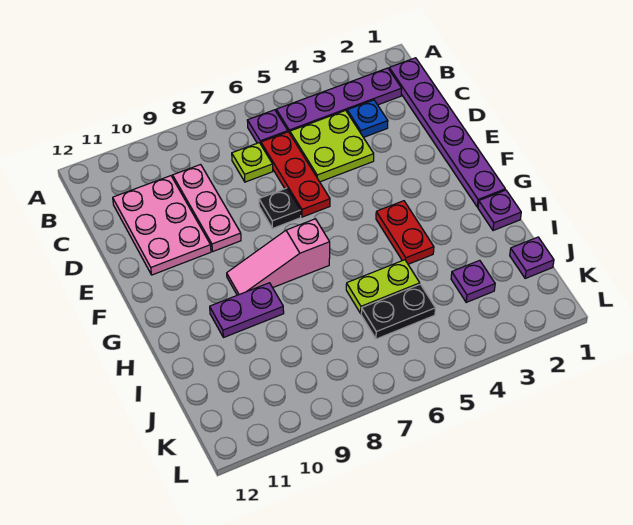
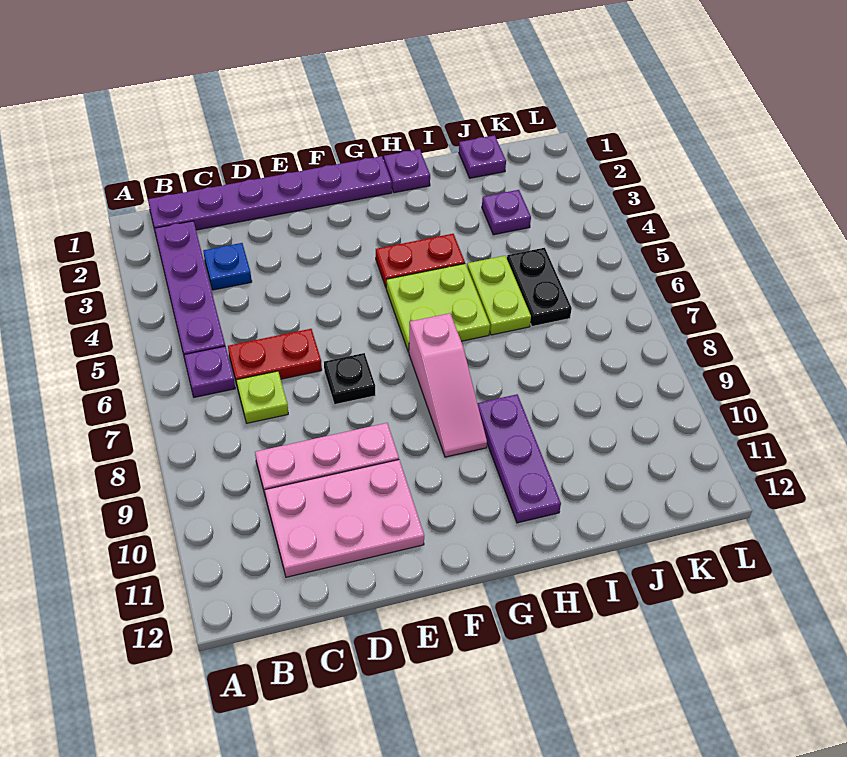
lime plate C4:D5 level 1 -> lime plate G5:H6 level 1
red plate C6:E6 level 1 -> red plate C6:D6 level 1
purple plate H9:H10 level 1 -> purple plate H9:H11 level 1

